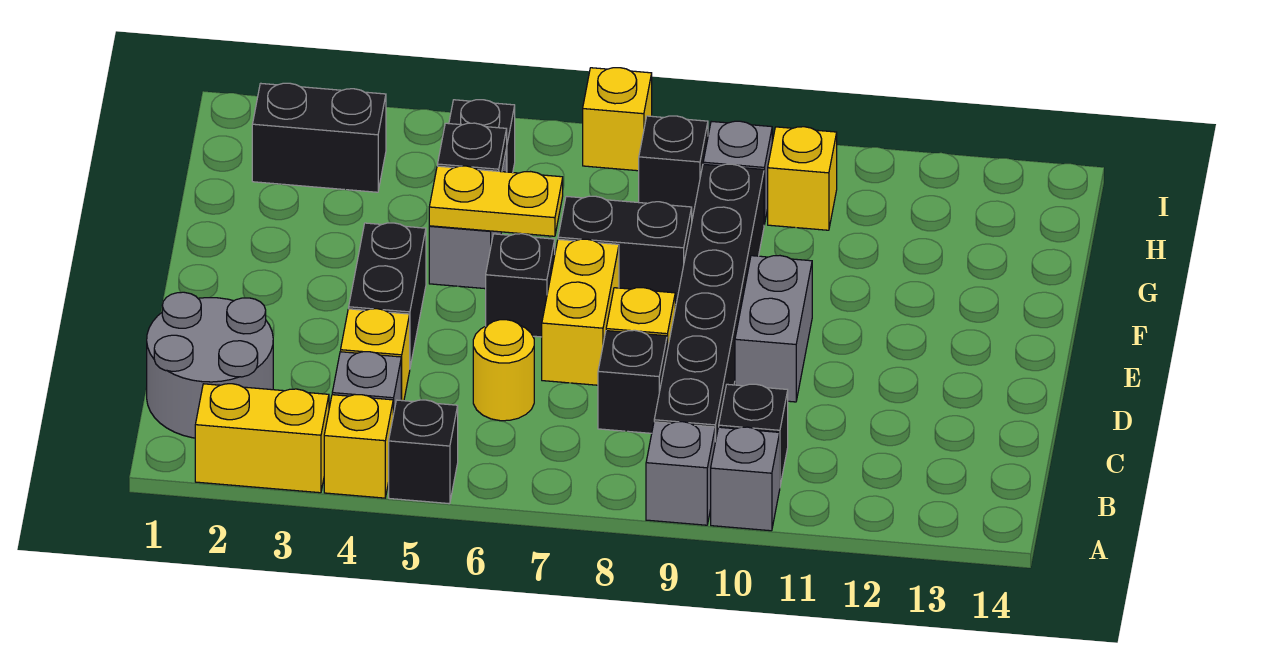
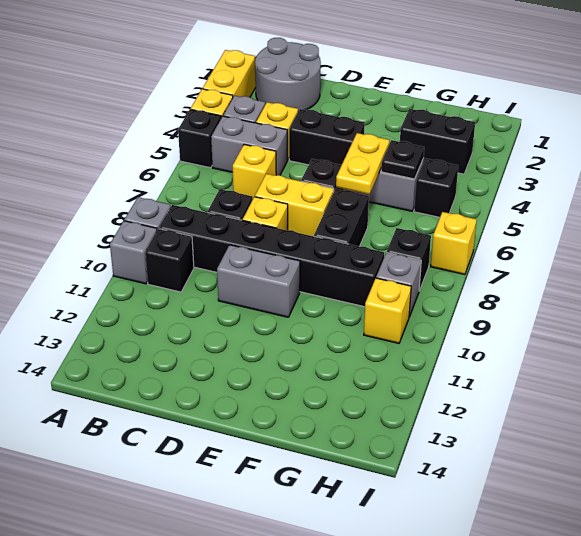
none -> grey brick B5:C5 level 1
yellow round brick C6 level 1 -> yellow brick C6 level 1
black brick H2:H3 level 1 -> black brick G3:H3 level 1

